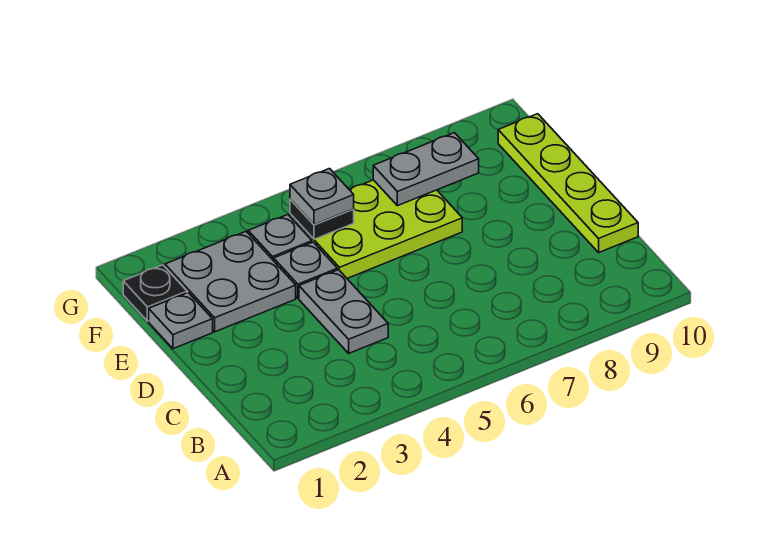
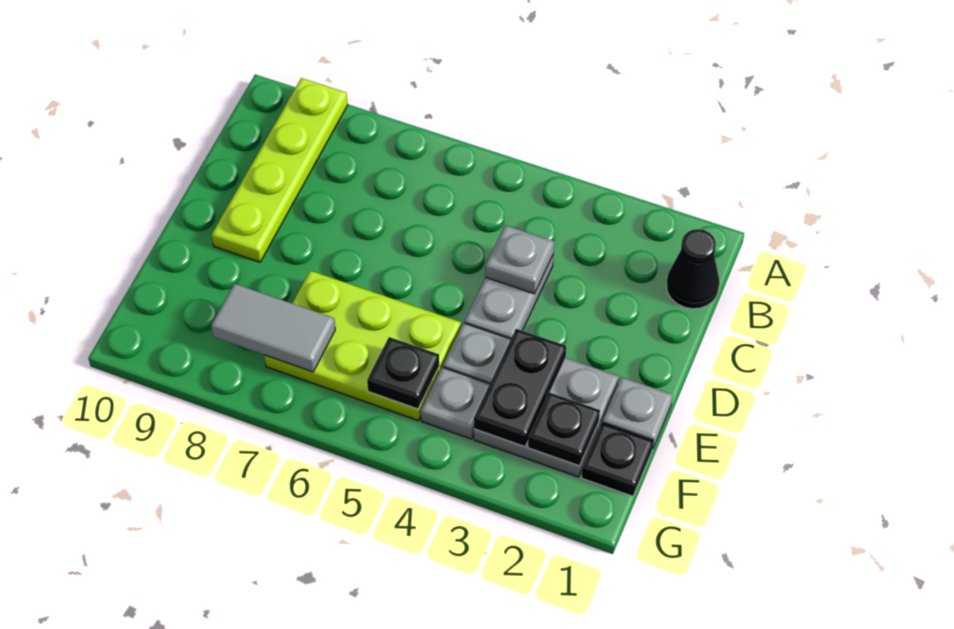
none -> black cone B1 level 1
lime plate C10:F10 level 1 -> lime plate A9:D9 level 1
none -> black plate E3:F3 level 2
none -> black plate F2 level 2
grey plate F5 level 3 -> grey plate C4 level 2
grey plate F7:F8 level 2 -> grey tile F7:F8 level 2

